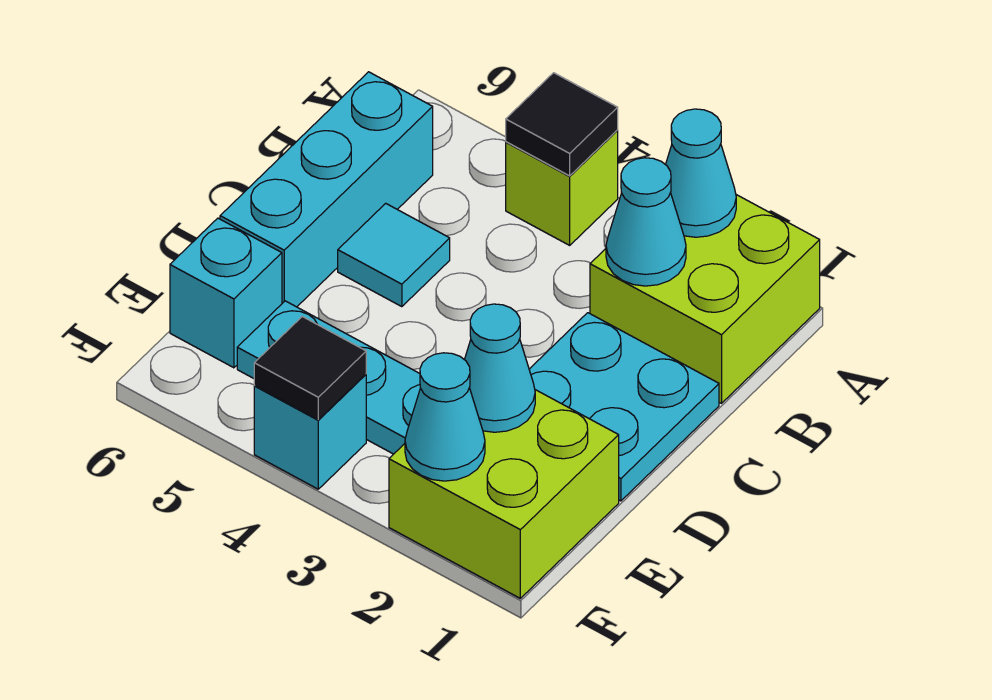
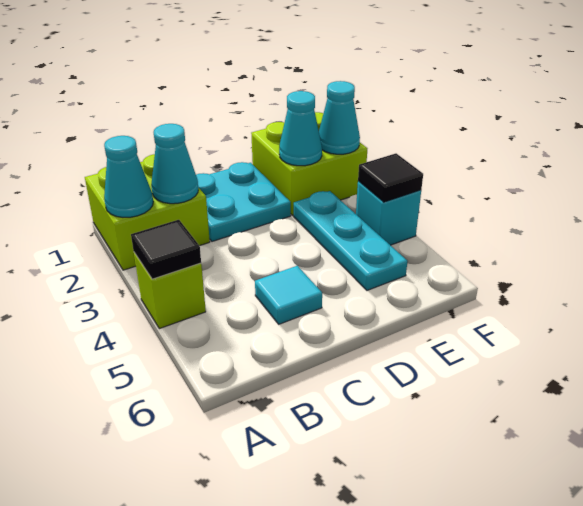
cyan brick B6:D6 level 1 -> none
cyan brick E6 level 1 -> none

